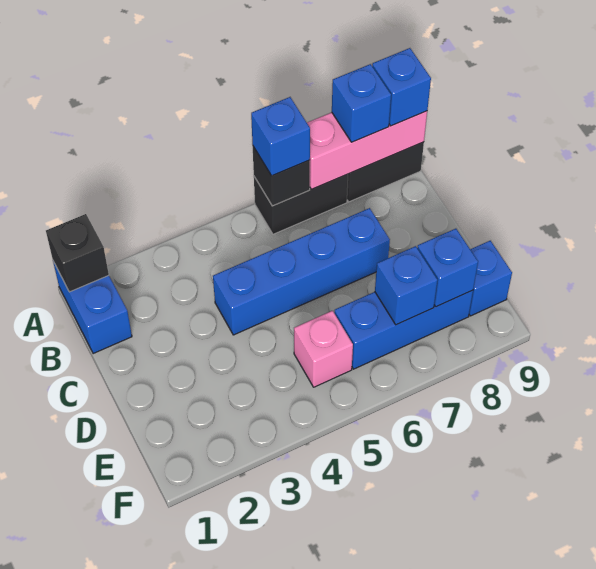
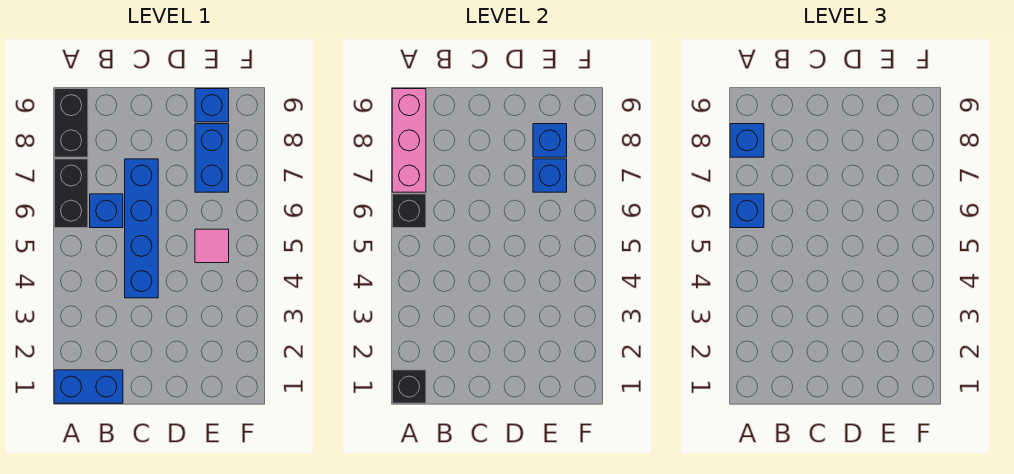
blue brick A9 level 3 -> blue brick B6 level 1
pink brick E5 level 1 -> pink tile E5 level 1
blue brick E6:E8 level 1 -> blue brick E7:E8 level 1

